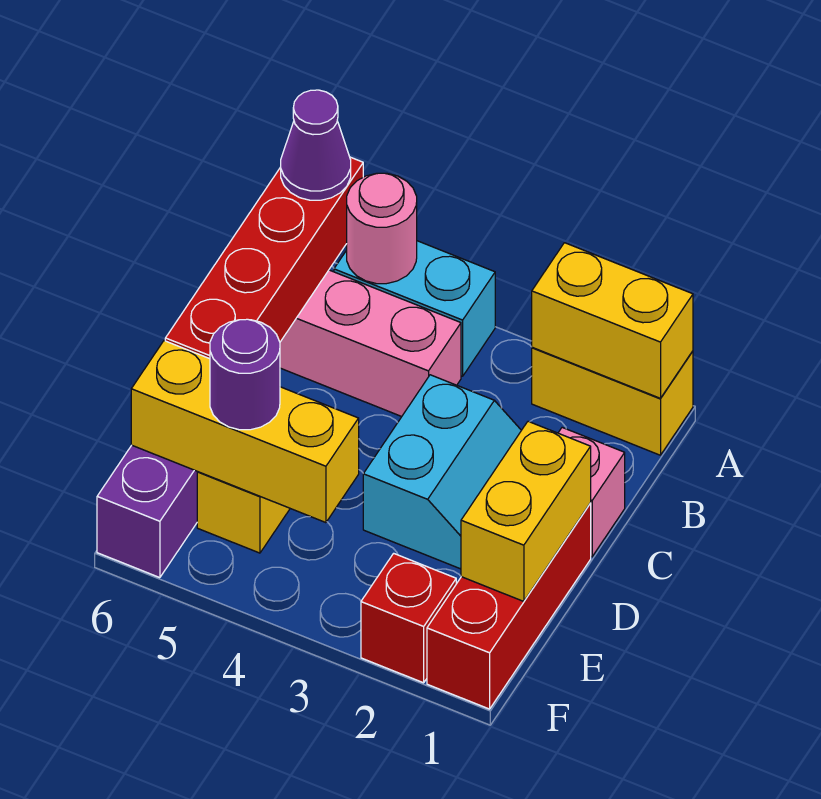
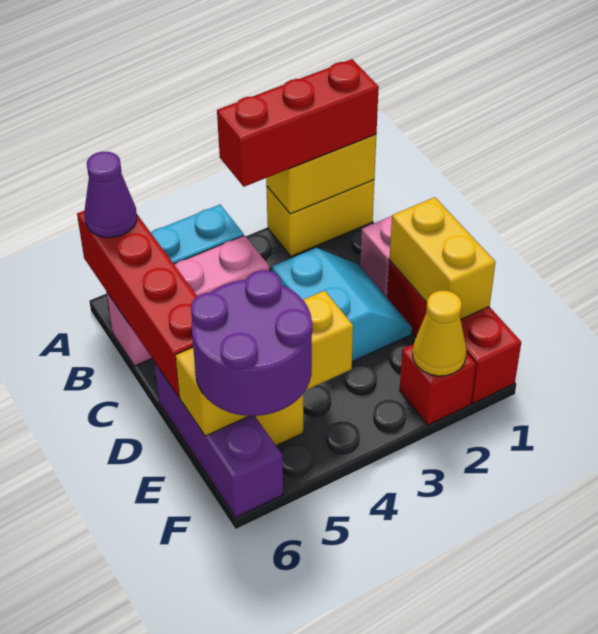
none -> red brick A1:A3 level 3
pink round brick A5 level 2 -> none
purple round brick E5 level 3 -> purple round brick E5:F6 level 3
none -> yellow cone F2 level 2

